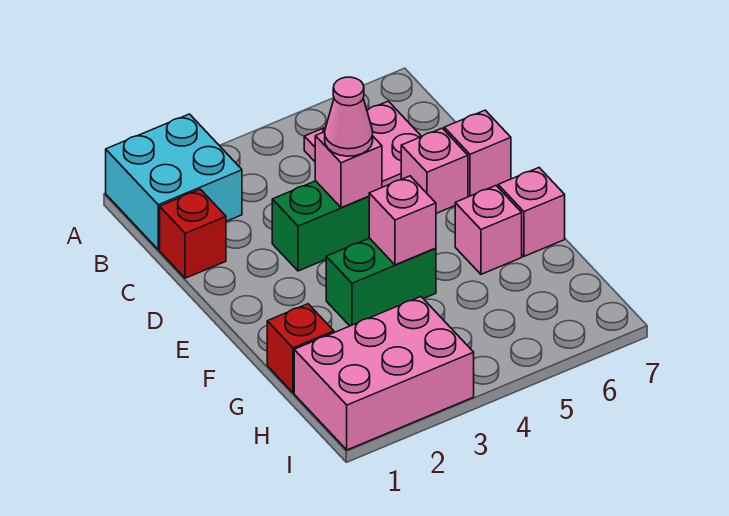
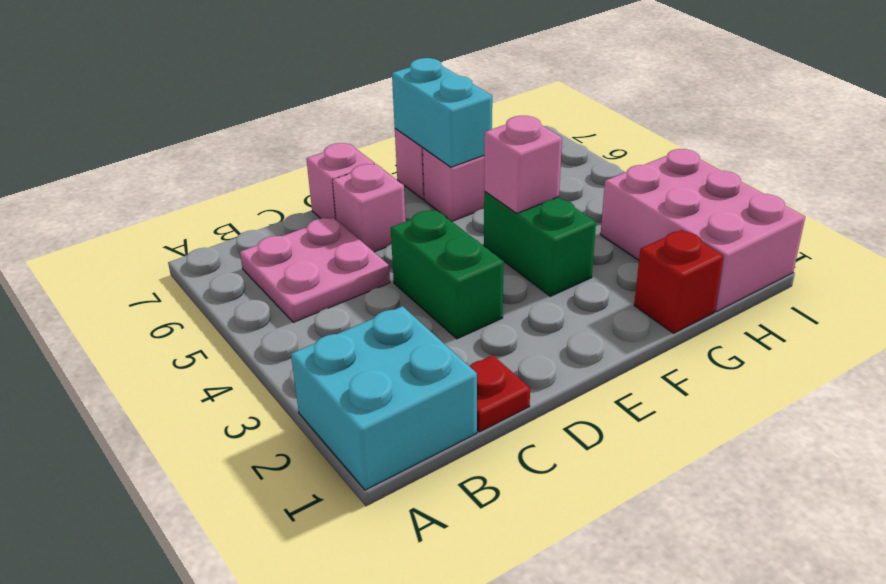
red brick C1 level 1 -> red plate C1 level 1
pink brick D4 level 2 -> none
pink cone D4 level 3 -> none
none -> cyan brick F6:F7 level 2

